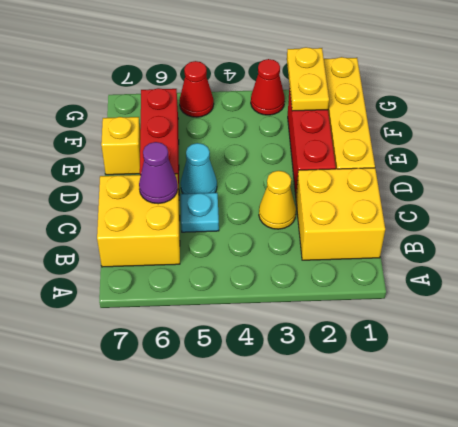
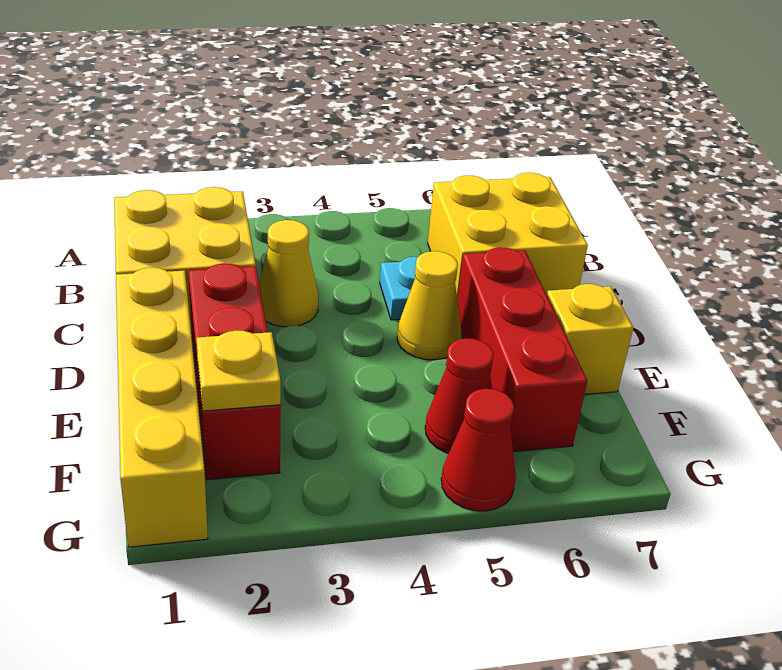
purple cone C6 level 2 -> none
cyan cone D5 level 1 -> yellow cone D5 level 1
yellow plate F2:G2 level 2 -> yellow plate F2 level 2
red cone G3 level 1 -> red cone F5 level 1

